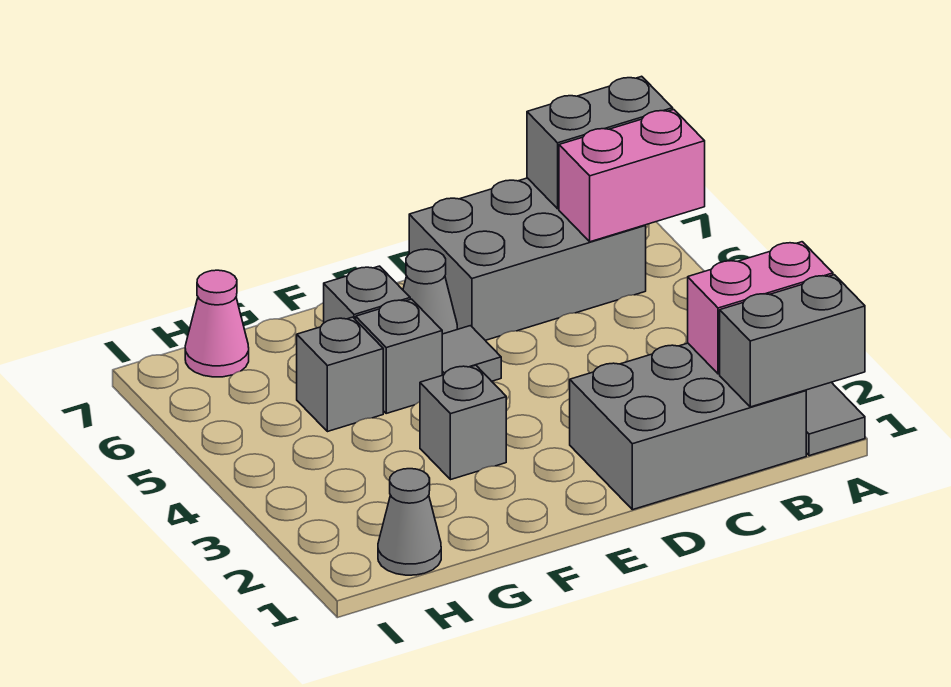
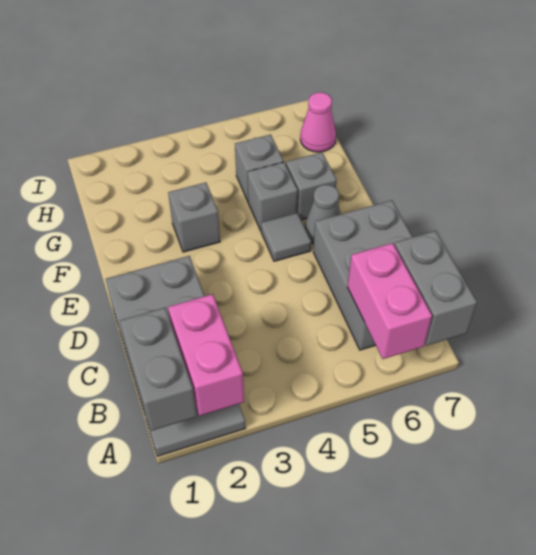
grey cone H1 level 1 -> none

